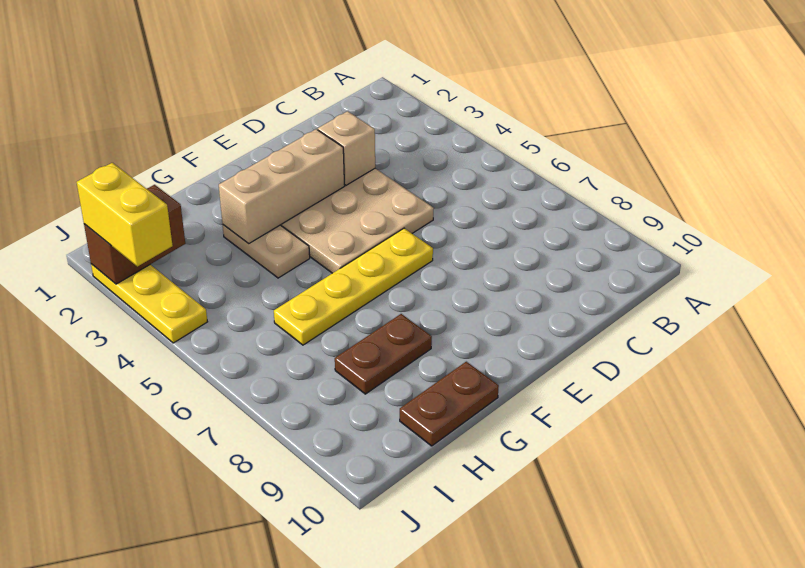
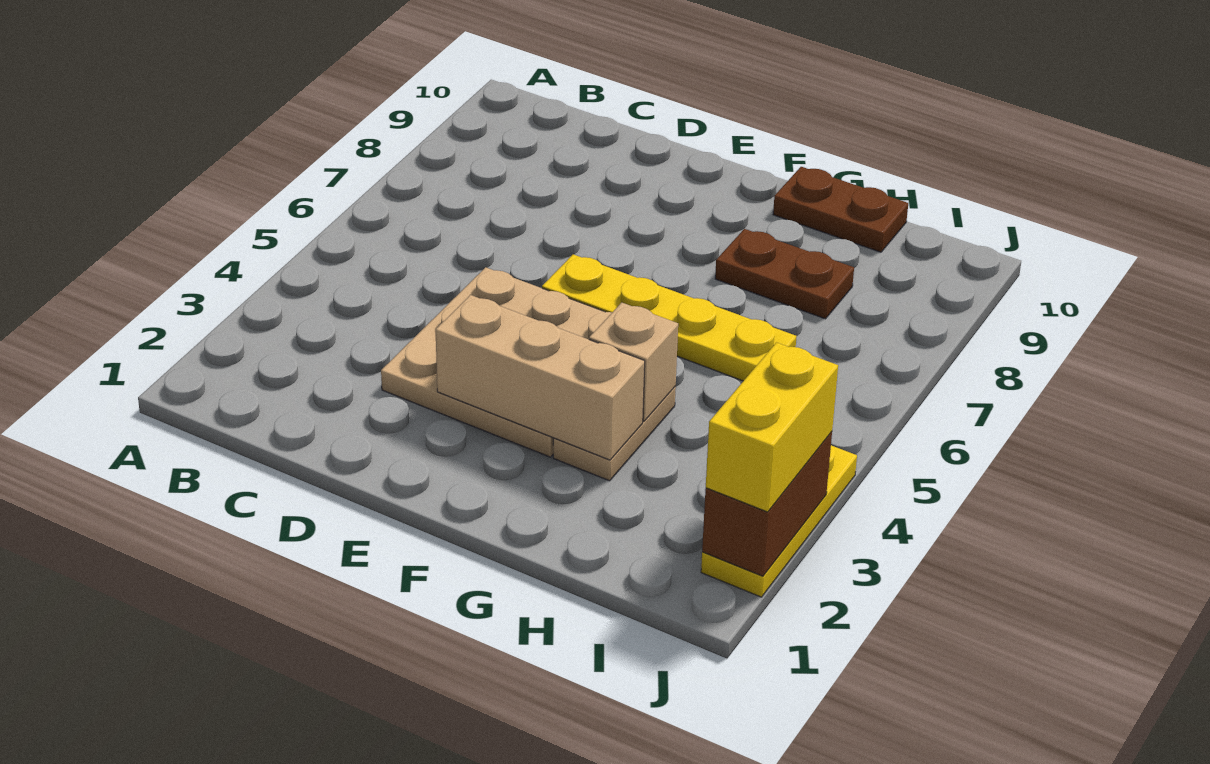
tan brick D3 level 2 -> tan brick G4 level 2
brown brick I2:J2 level 2 -> brown brick J2:J3 level 2

